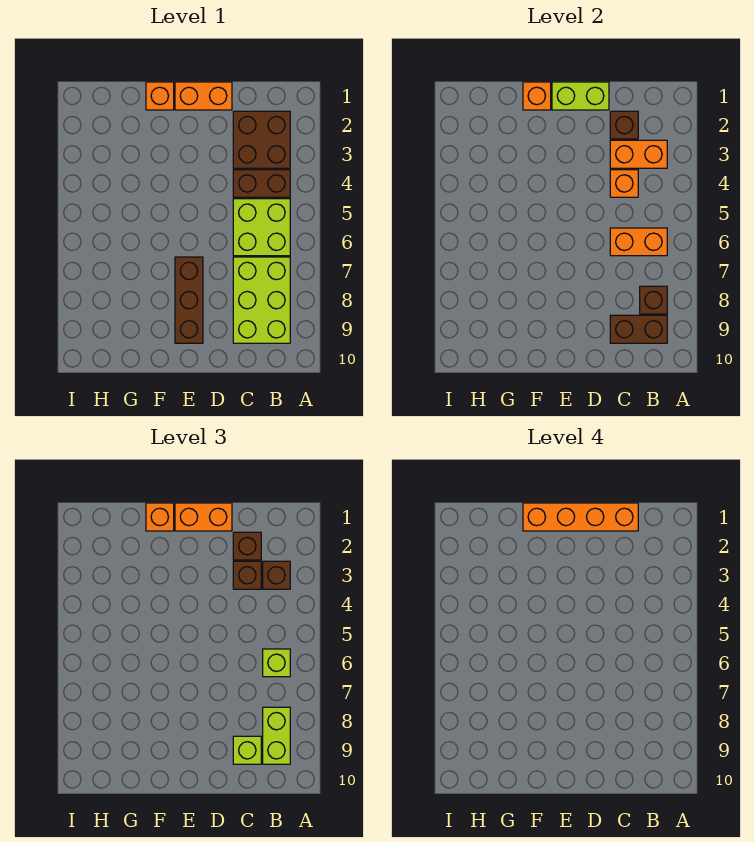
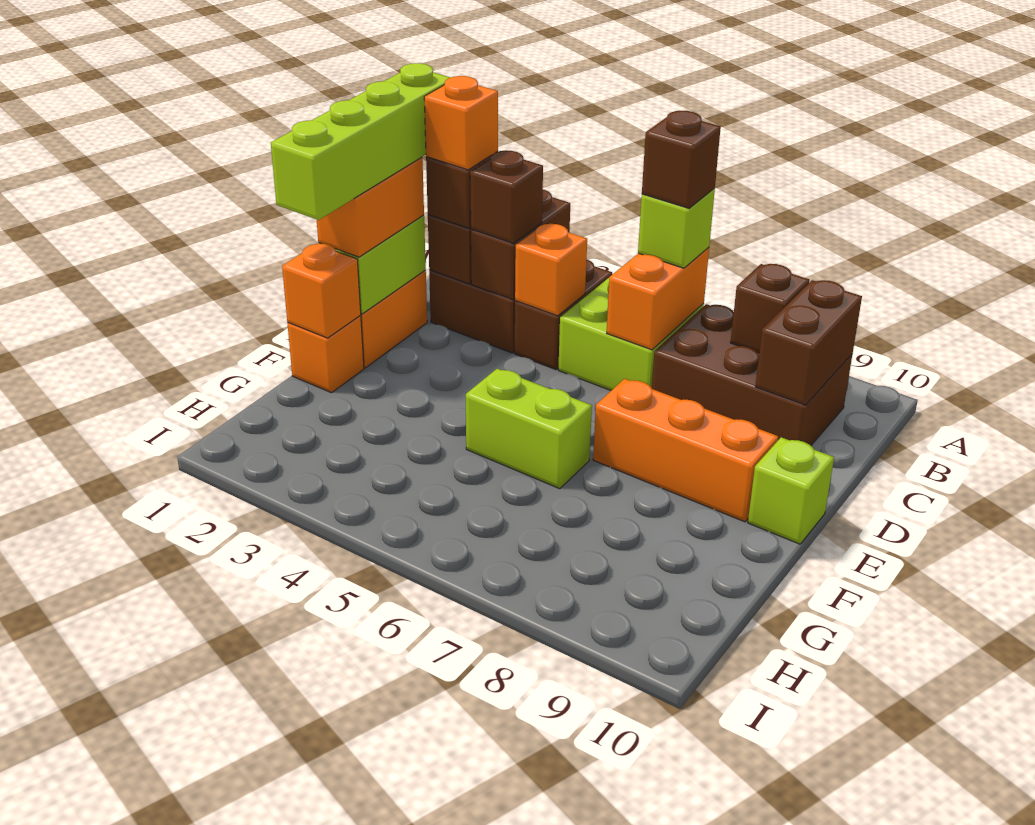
orange brick B3:C3 level 2 -> brown brick B3:C3 level 2
brown brick B3 level 3 -> brown brick B6 level 4
lime brick B7:C9 level 1 -> brown brick B7:C9 level 1
lime brick B8:B9 level 3 -> lime brick F5:F6 level 1
orange brick C1:F1 level 4 -> lime brick C1:F1 level 4
lime brick C9 level 3 -> lime brick E10 level 1
brown brick E7:E9 level 1 -> orange brick E7:E9 level 1
orange brick F1 level 3 -> orange brick C2 level 4

